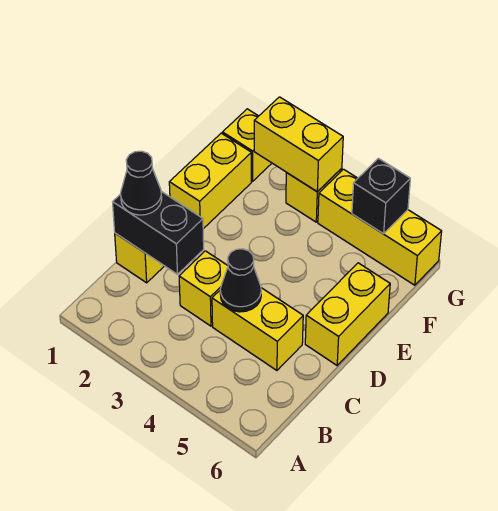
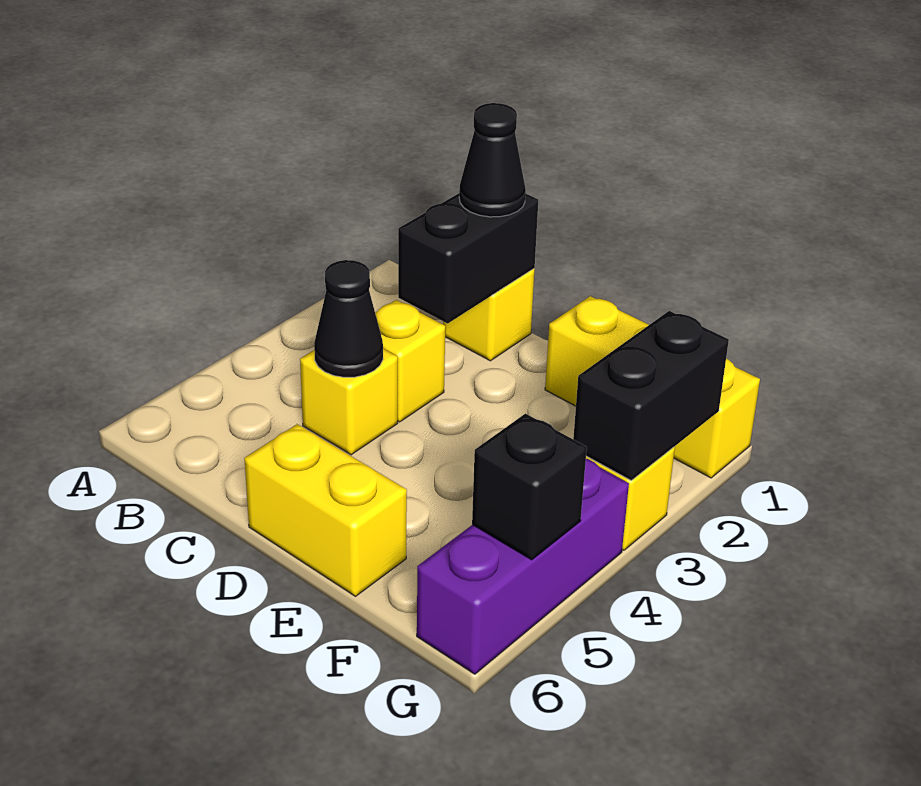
yellow brick C4:C5 level 1 -> yellow brick C4 level 1
yellow brick G2:G3 level 2 -> black brick G2:G3 level 2
yellow brick G4:G6 level 1 -> purple brick G4:G6 level 1

